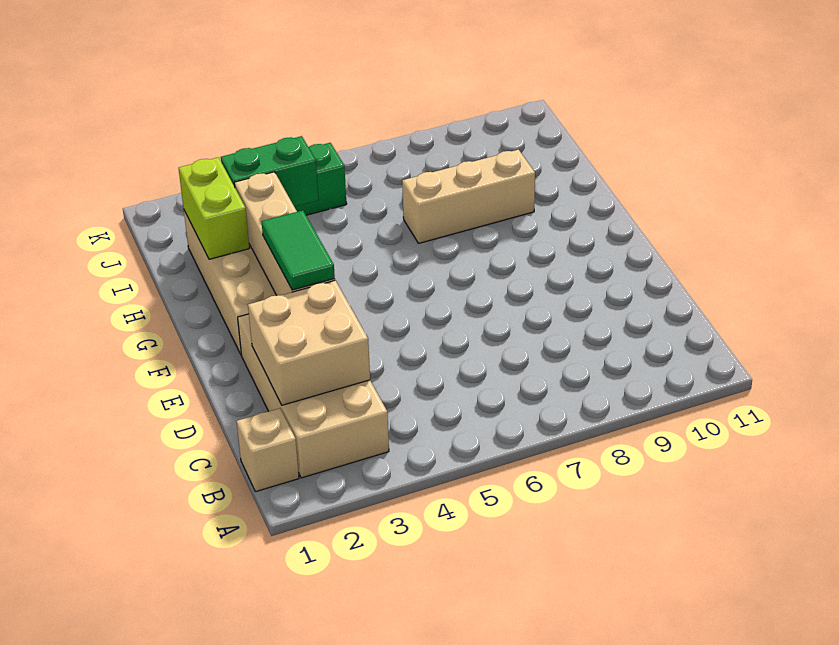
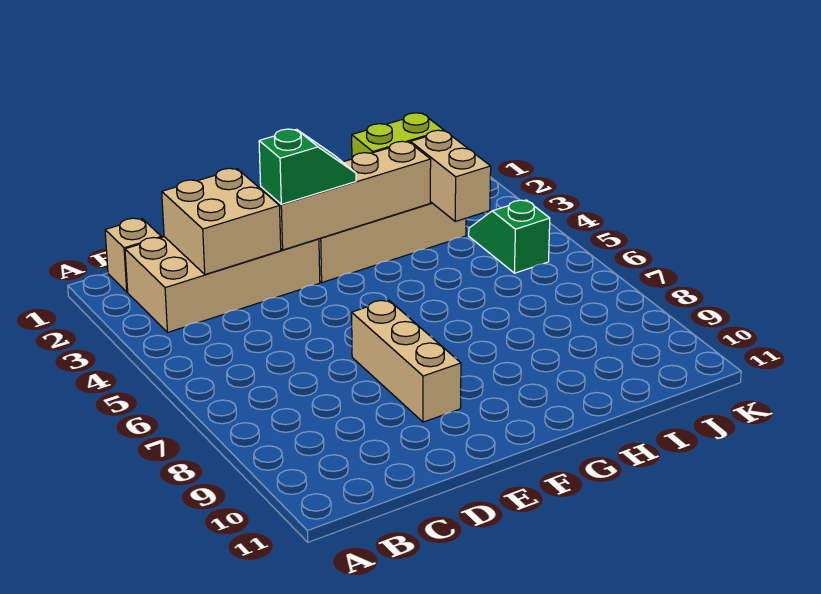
green tile E3:F3 level 3 -> green slope E3:F3 level 3 top E
tan brick H7:H9 level 1 -> tan brick E7:E9 level 1
green brick I3:I4 level 2 -> tan brick I3:I4 level 2

